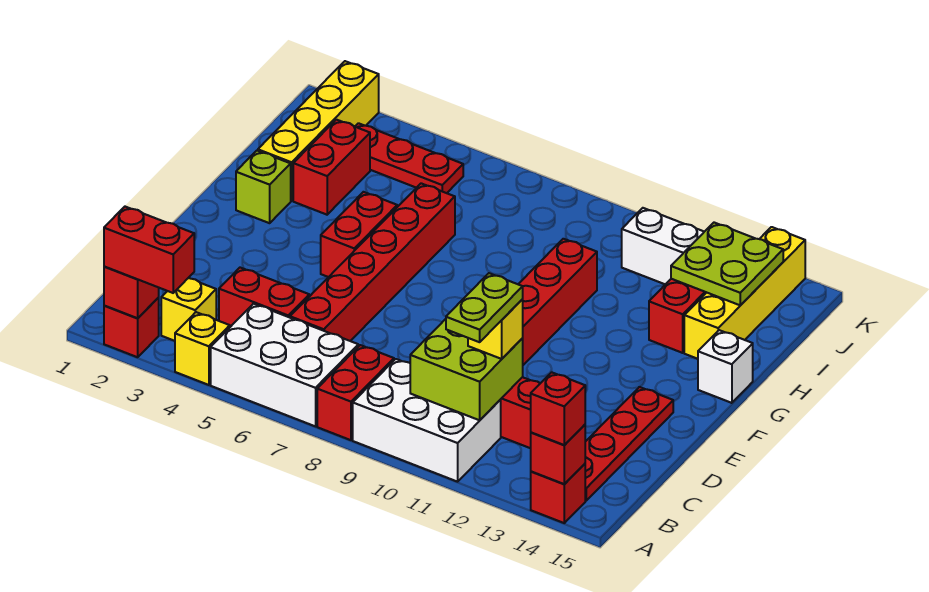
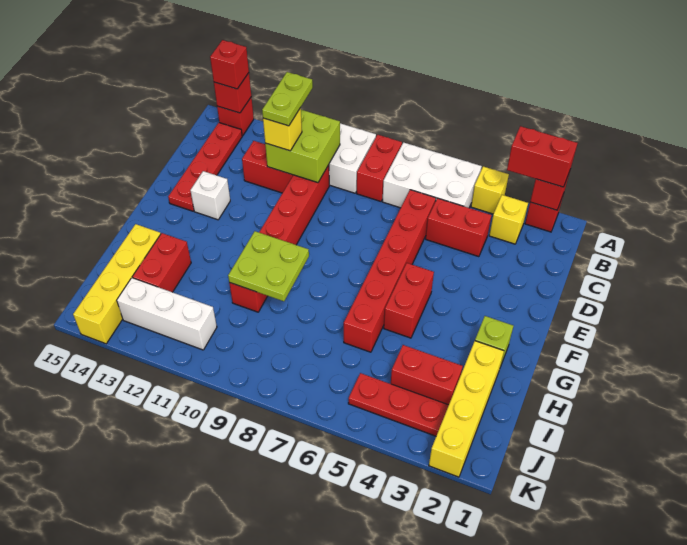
white brick G15 level 1 -> white brick E13 level 1
red brick H3:I3 level 1 -> red brick I3:I4 level 1
lime plate I13:J14 level 2 -> lime plate G9:H10 level 2

